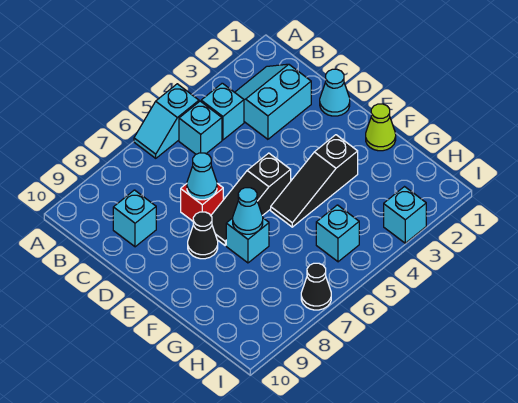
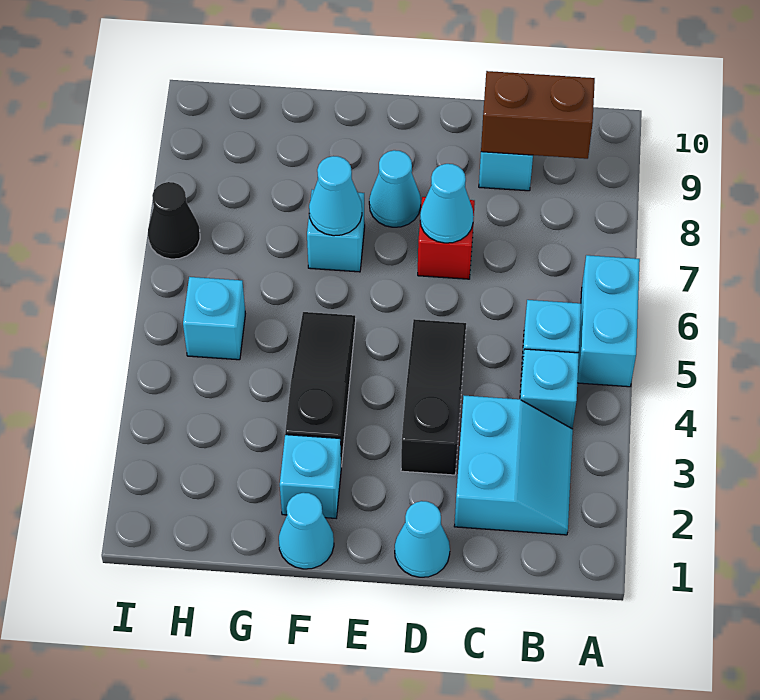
cyan slope A5:A6 level 1 top 5 -> cyan brick A5:A6 level 1
none -> brown brick B9:C9 level 2
black slope E5:E7 level 1 top 5 -> black slope D3:D5 level 1 top 3
black cone E8 level 1 -> cyan cone E8 level 1
lime cone F1 level 1 -> cyan cone F1 level 1
cyan brick I3 level 1 -> cyan brick F2 level 1

